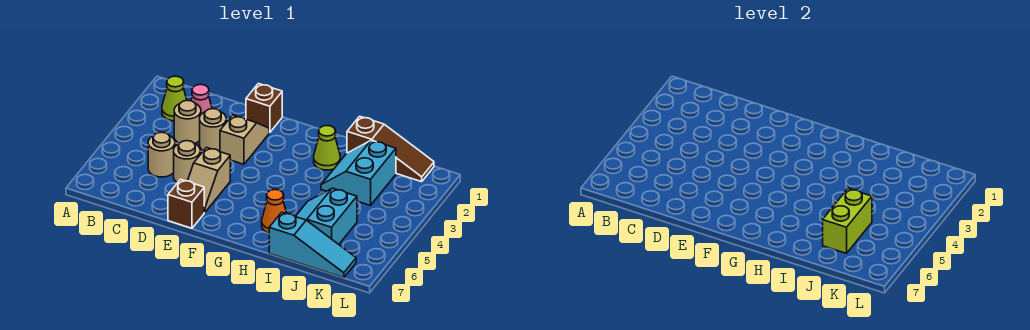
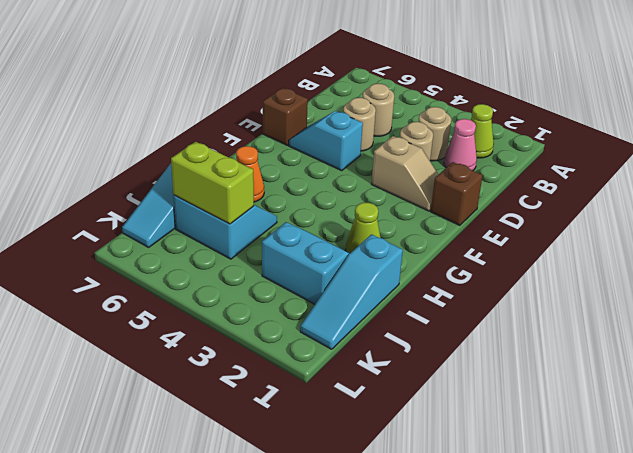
tan slope E5:E6 level 1 top 5 -> cyan slope E5:E6 level 1 top 5
brown slope I1:K1 level 1 top I -> cyan slope I1:K1 level 1 top I

